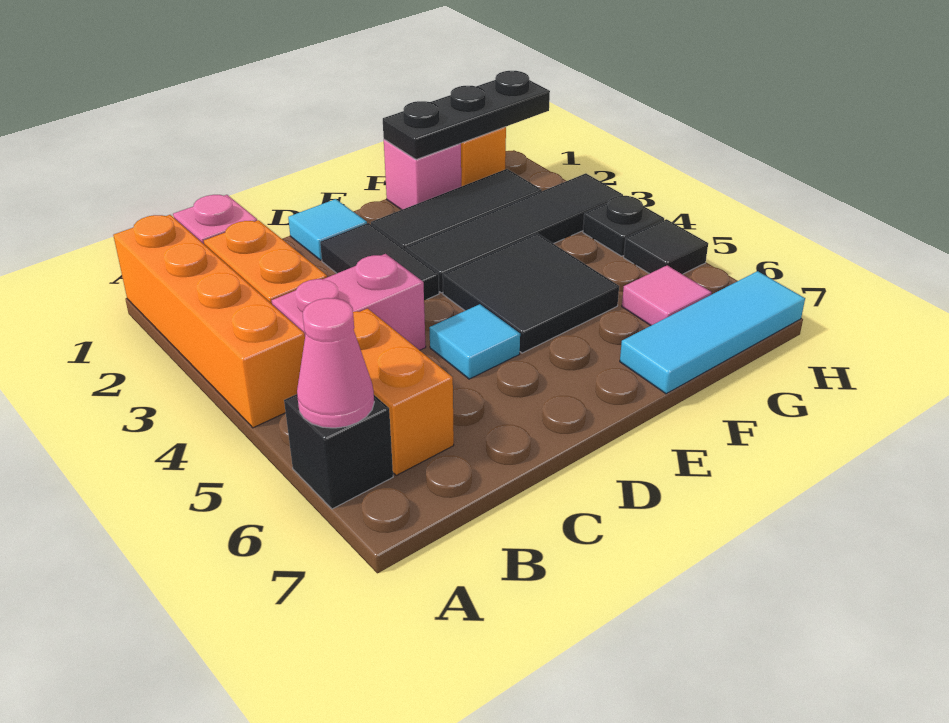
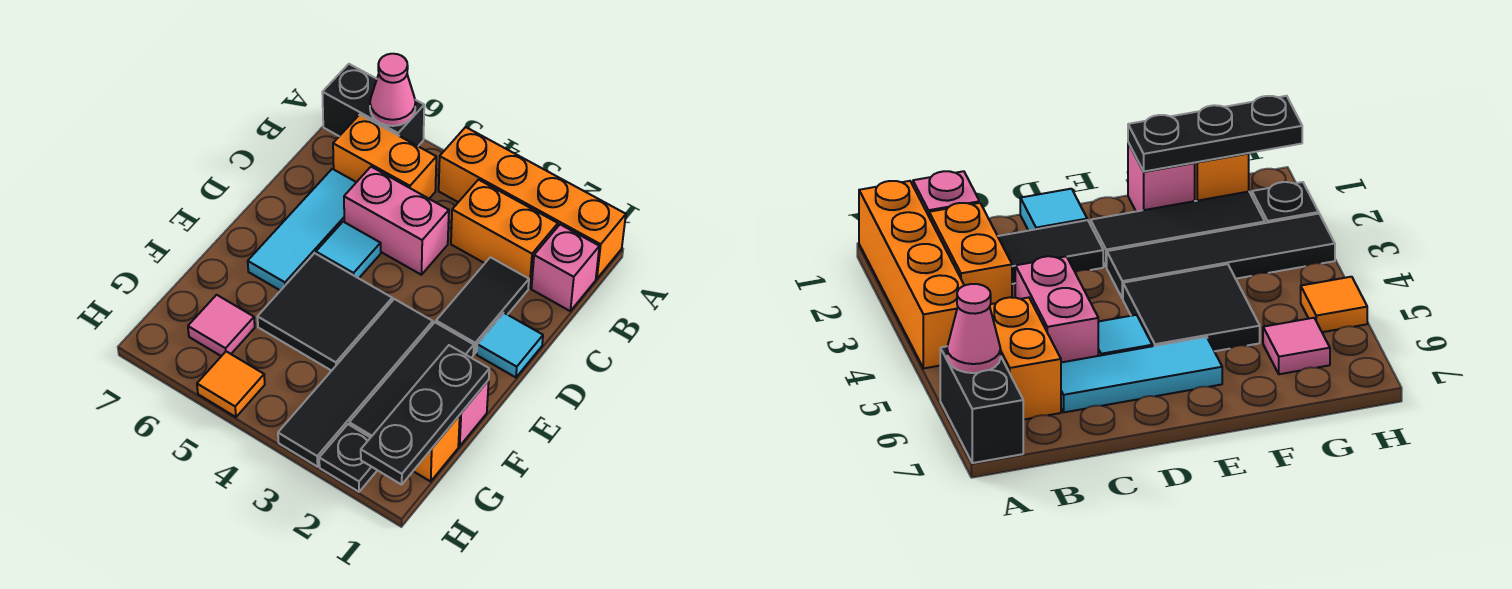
black brick A6 level 1 -> black brick A6:A7 level 1
pink brick B4:C4 level 1 -> pink brick C4:C5 level 1
black tile D2:D3 level 1 -> black tile C2:D2 level 1
cyan tile F7:H7 level 1 -> cyan tile C6:E6 level 1
black plate H4 level 1 -> black plate H2 level 1
black tile H5 level 1 -> orange tile H5 level 1

